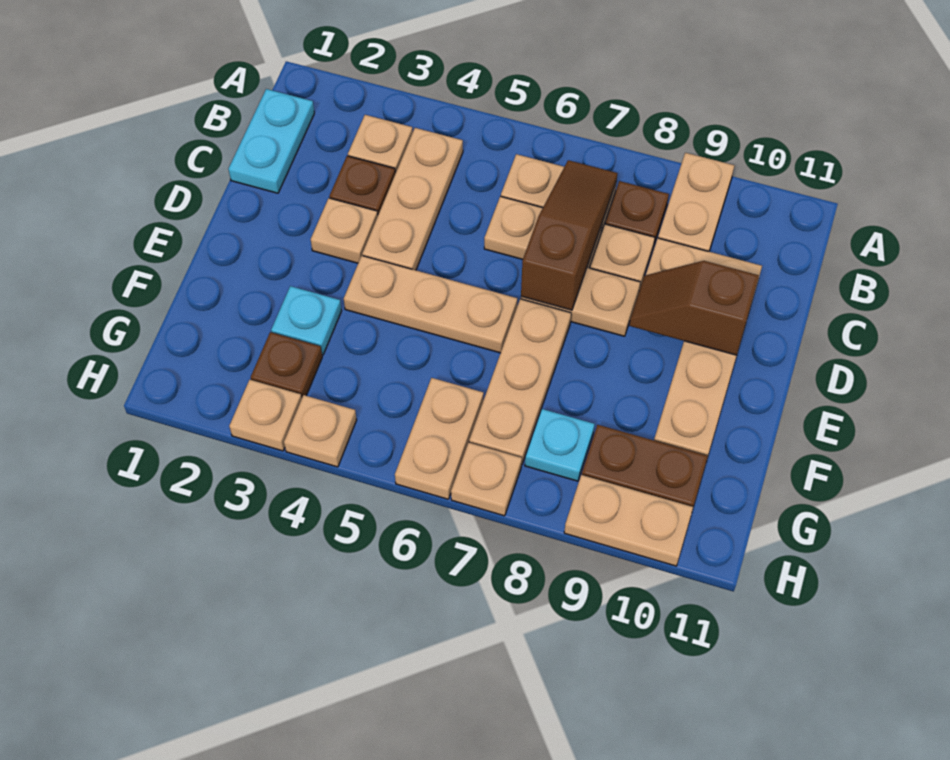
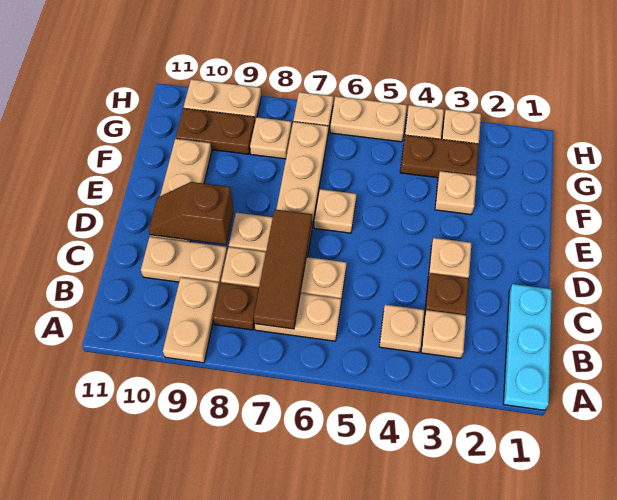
cyan plate B1:C1 level 1 -> cyan plate A1:C1 level 1
tan plate B4:D4 level 1 -> tan plate B4 level 1
brown slope B7:D7 level 2 top D -> brown tile B7:D7 level 2
brown slope D9:D10 level 2 top 10 -> brown slope D9:D10 level 2 top 9
tan plate E4:E6 level 1 -> tan plate E6 level 1
cyan plate F3 level 1 -> tan plate F3 level 1
brown plate G3 level 1 -> brown plate G3:G4 level 1
tan plate G6:H6 level 1 -> tan plate H5:H6 level 1
cyan plate G8 level 1 -> tan plate G8 level 1

